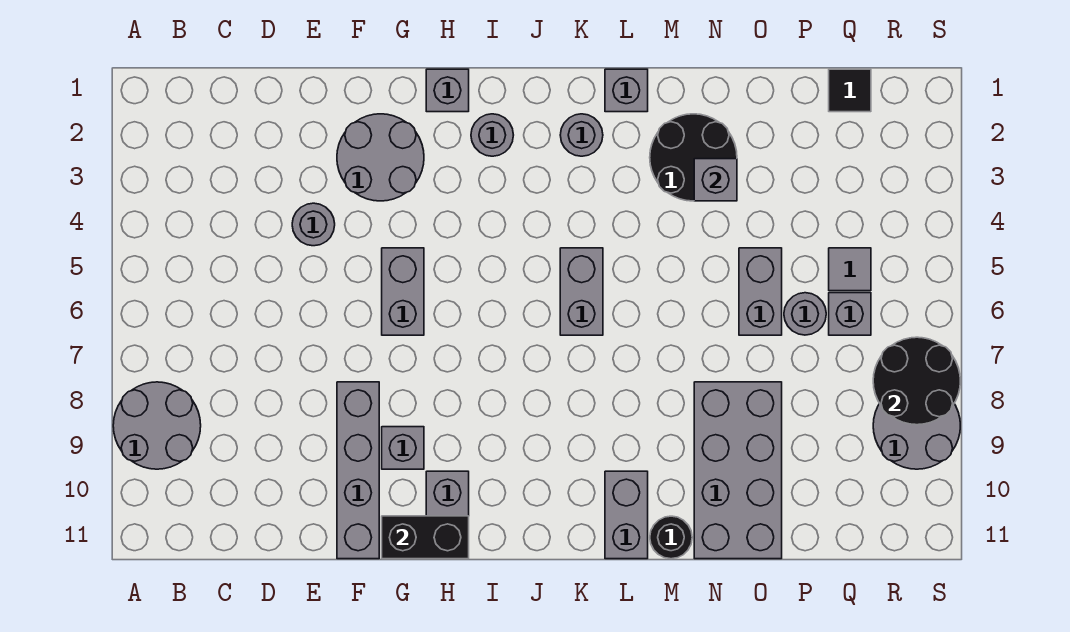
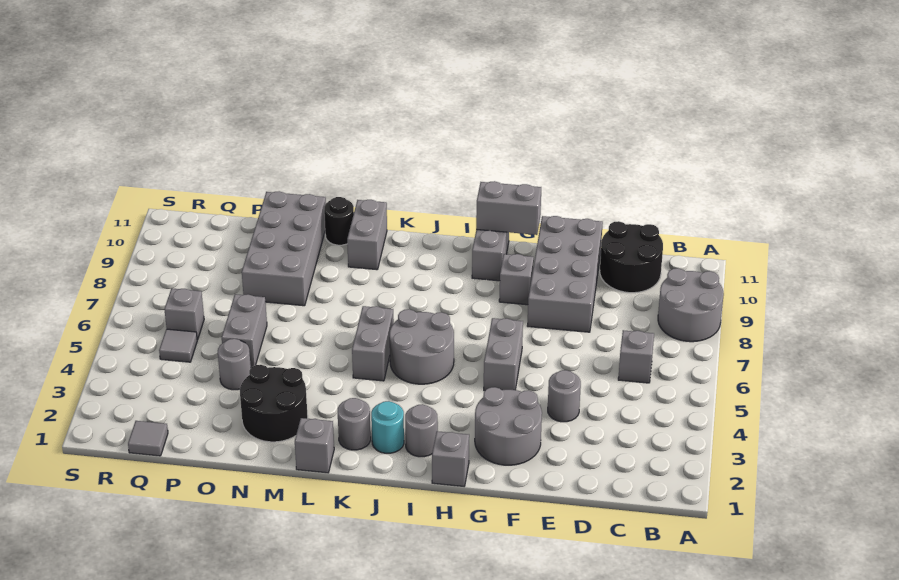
grey brick F8:F11 level 1 -> grey brick E8:F11 level 1
black brick G11:H11 level 2 -> grey brick G11:H11 level 2
none -> cyan round brick J2 level 1
grey brick N3 level 2 -> grey brick C6 level 1
grey round brick P6 level 1 -> grey round brick O4 level 1
black tile Q1 level 1 -> grey tile Q1 level 1
black round brick R7:S8 level 2 -> black round brick C10:D11 level 1
grey round brick R8:S9 level 1 -> grey round brick I5:J6 level 1

